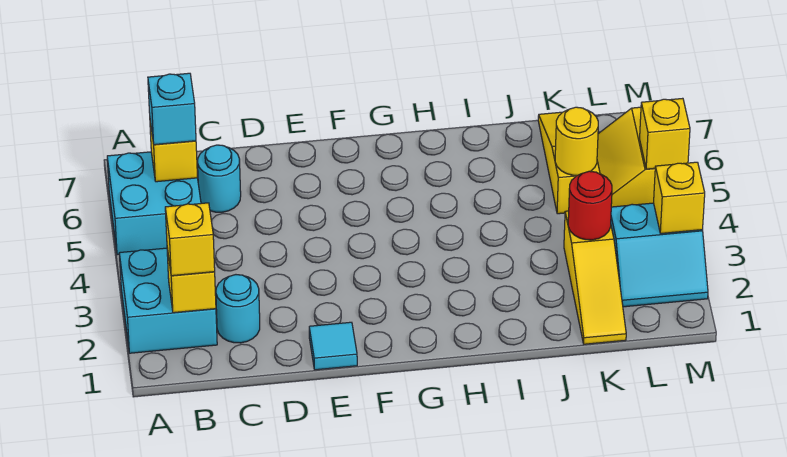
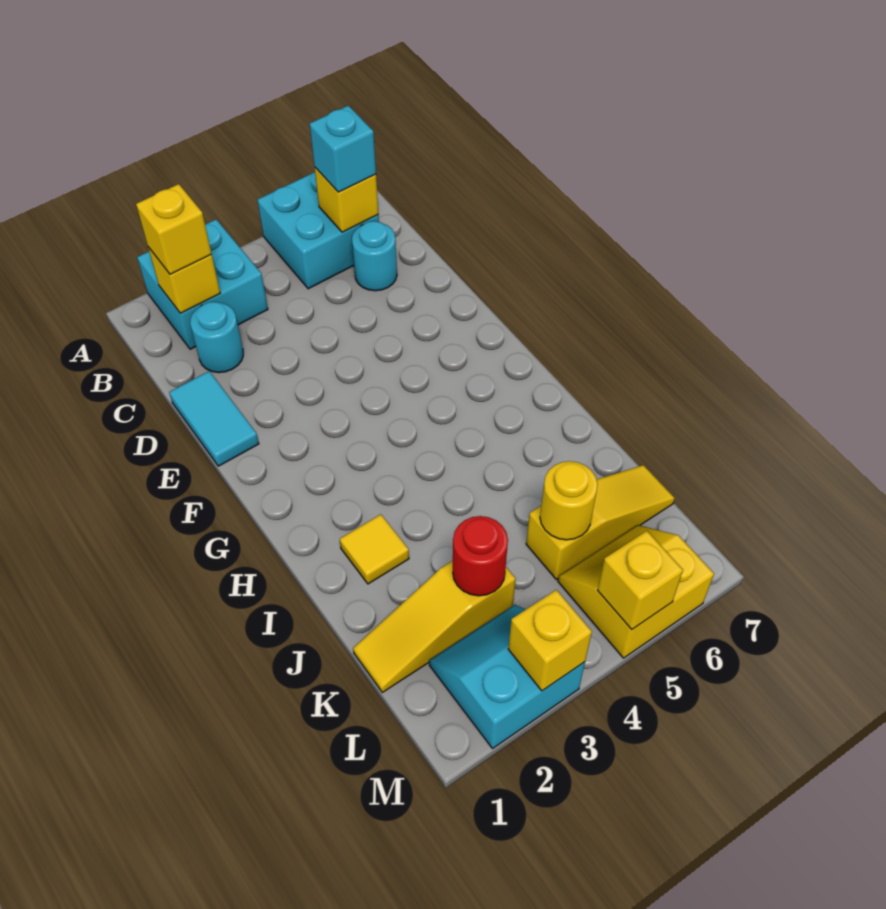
cyan tile E1 level 1 -> cyan tile D1:E1 level 1
none -> yellow tile I2 level 1
cyan slope L2:M3 level 1 top 3 -> cyan slope L2:M3 level 1 top M

